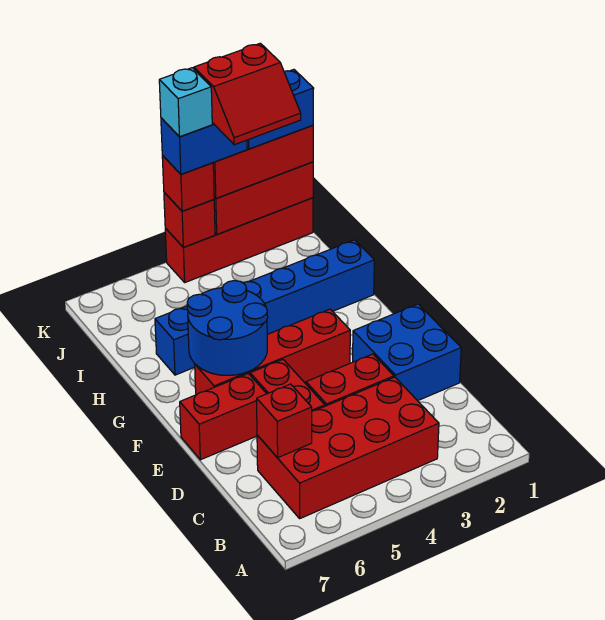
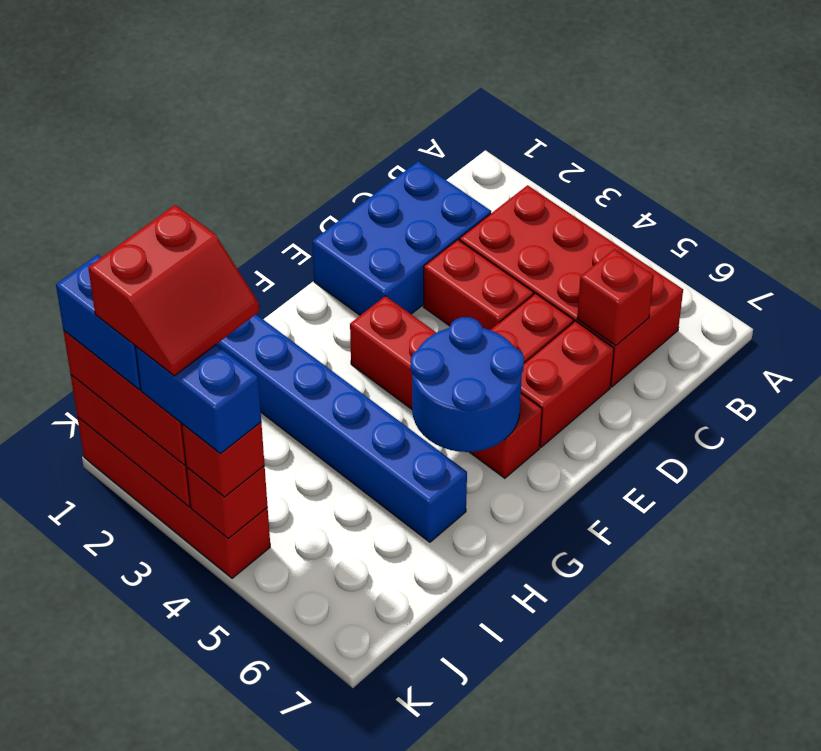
blue brick D1:E2 level 1 -> blue brick C1:E2 level 1
red brick E6:E7 level 1 -> red brick D6:E6 level 1
red slope J2:K3 level 5 top K -> red slope J2:K3 level 5 top 2
cyan brick K4 level 5 -> none

